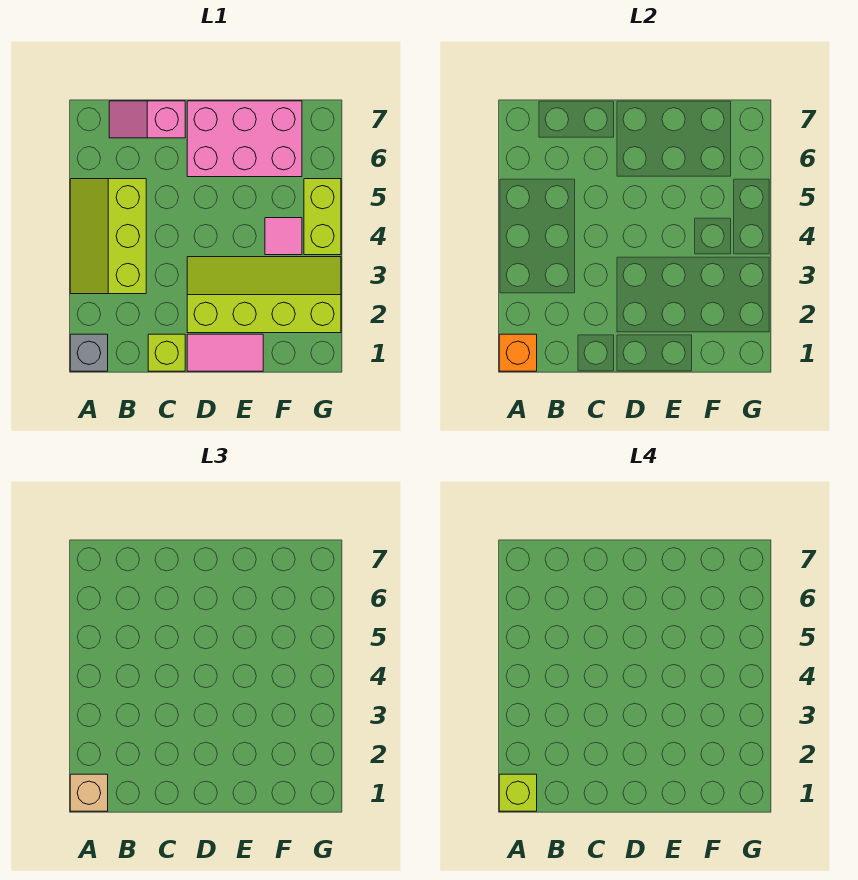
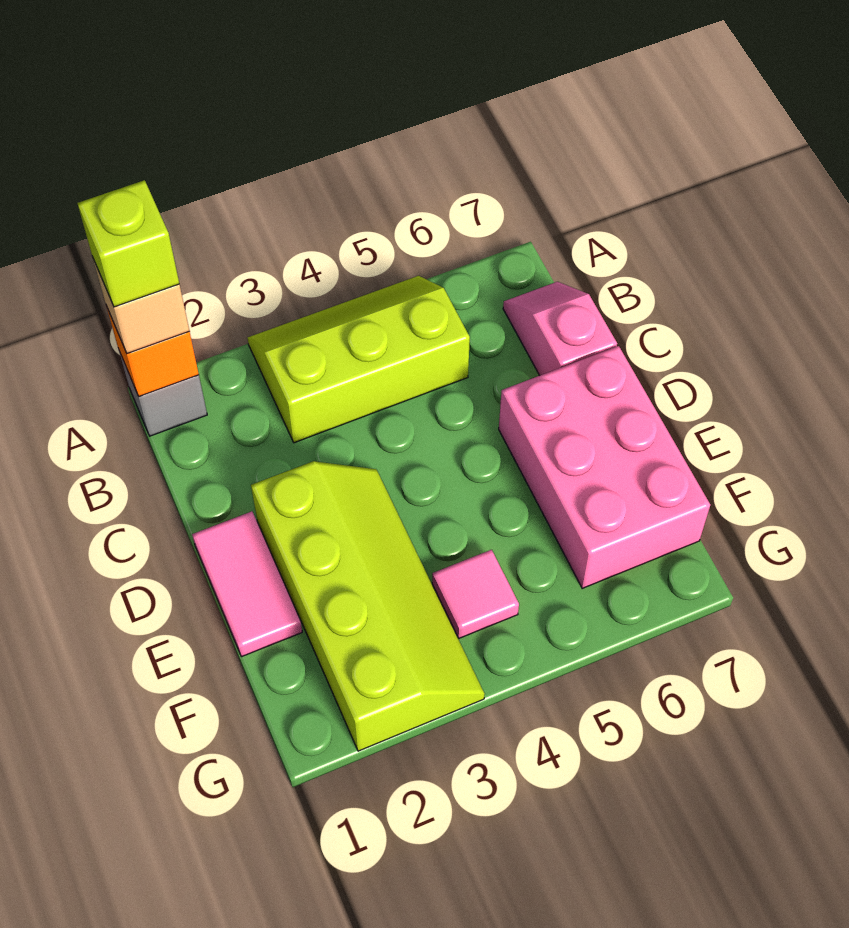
lime brick C1 level 1 -> none
lime brick G4:G5 level 1 -> none

